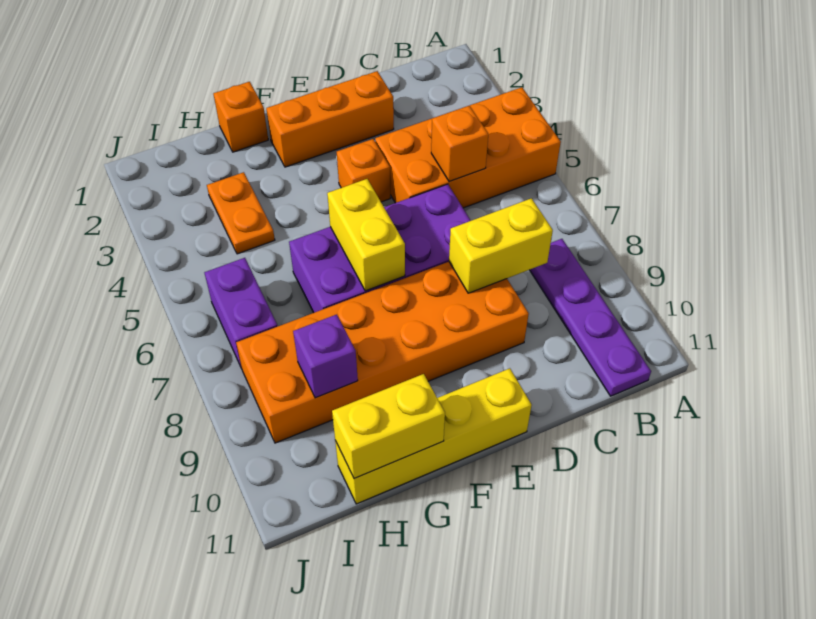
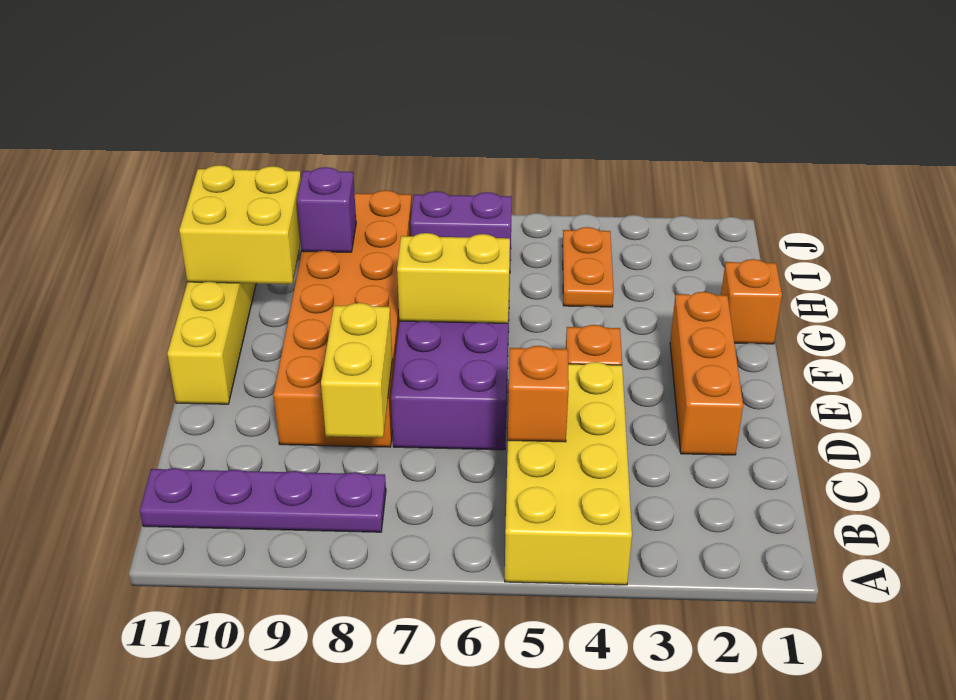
orange brick A4:D5 level 1 -> yellow brick A4:D5 level 1
yellow brick G11:H11 level 2 -> yellow brick G10:H11 level 2
orange plate H3:H4 level 1 -> orange plate H4:I4 level 1

